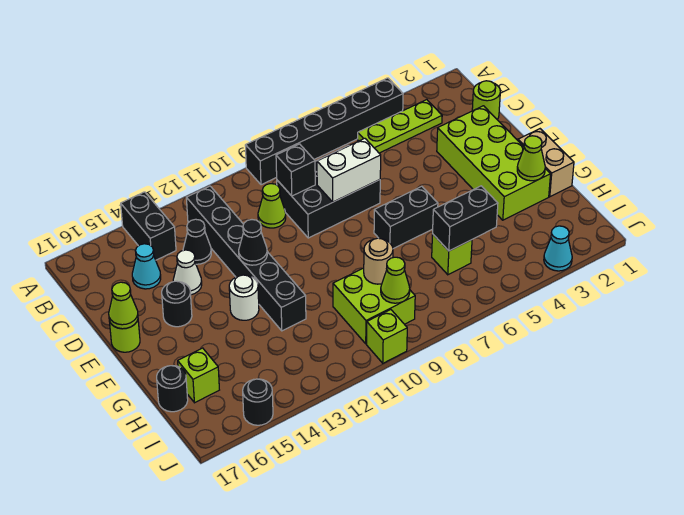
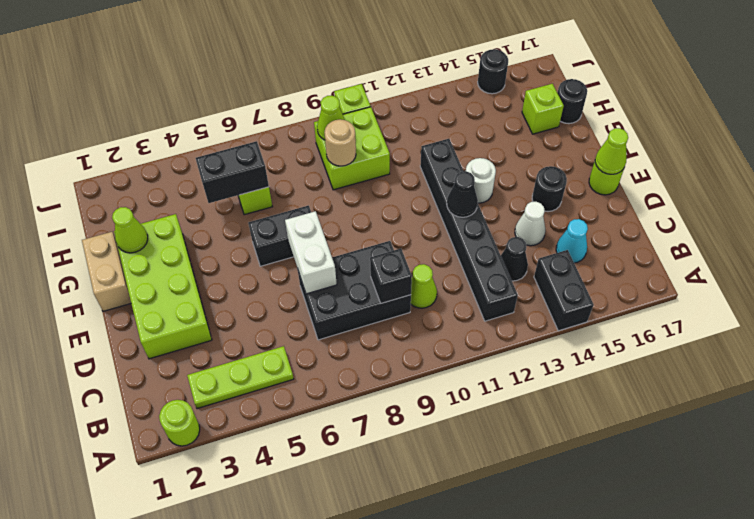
black brick A4:A9 level 1 -> none
lime round brick C1 level 1 -> lime round brick A2 level 1
white brick D7:D8 level 2 -> white brick D7:E7 level 2
cyan cone J3 level 1 -> none

